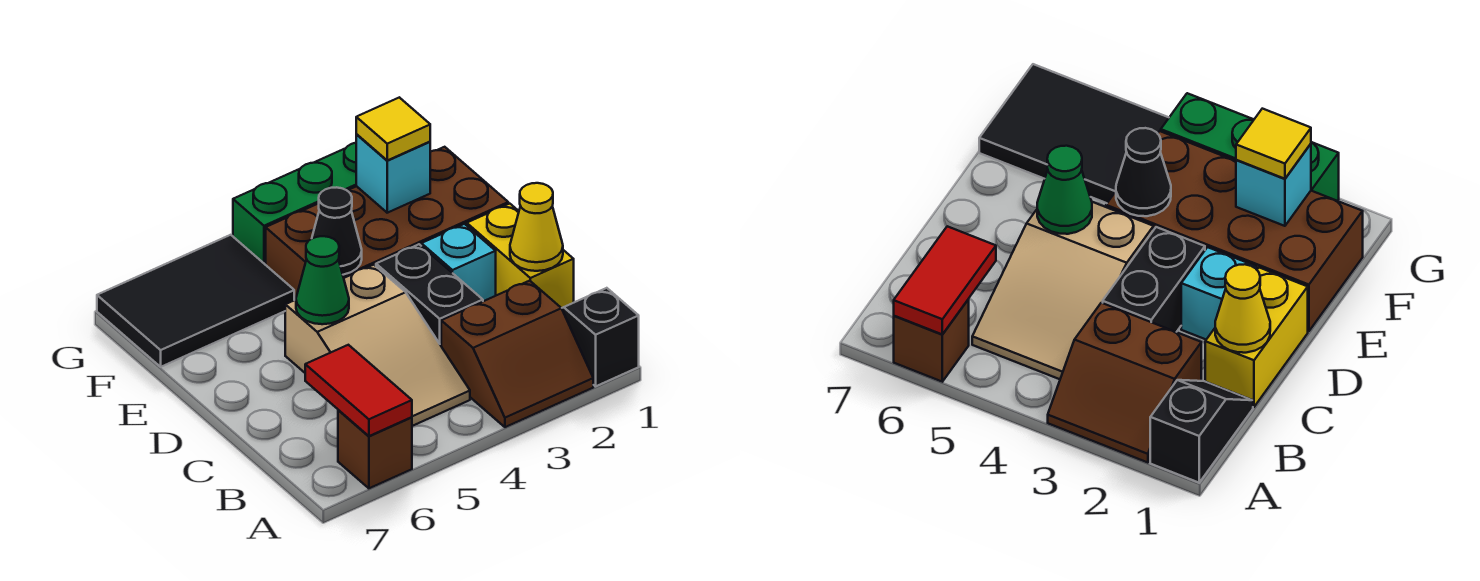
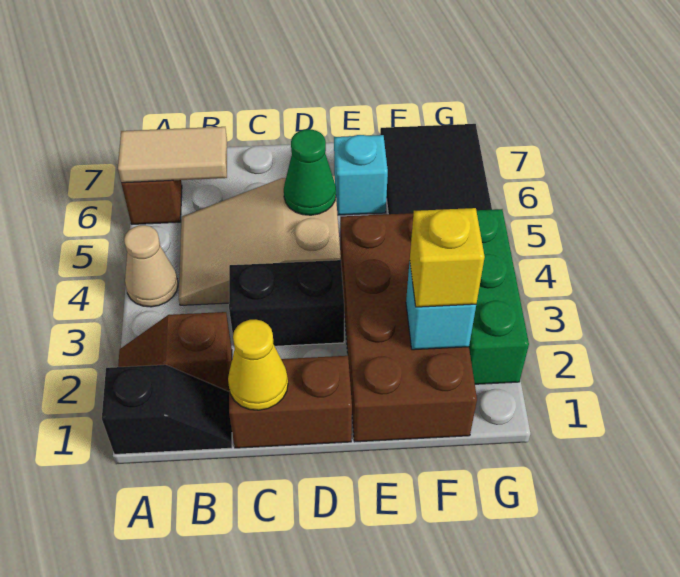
brown slope A2:B3 level 1 top B -> brown slope A2:B2 level 1 top B
none -> tan cone A4 level 1
red tile A6:B6 level 2 -> tan tile A6:B6 level 2
yellow brick C1:D1 level 1 -> brown brick C1:D1 level 1
cyan brick D2 level 1 -> cyan brick E6 level 1
black cone E4 level 2 -> none
yellow tile F2 level 3 -> yellow brick F2 level 3

